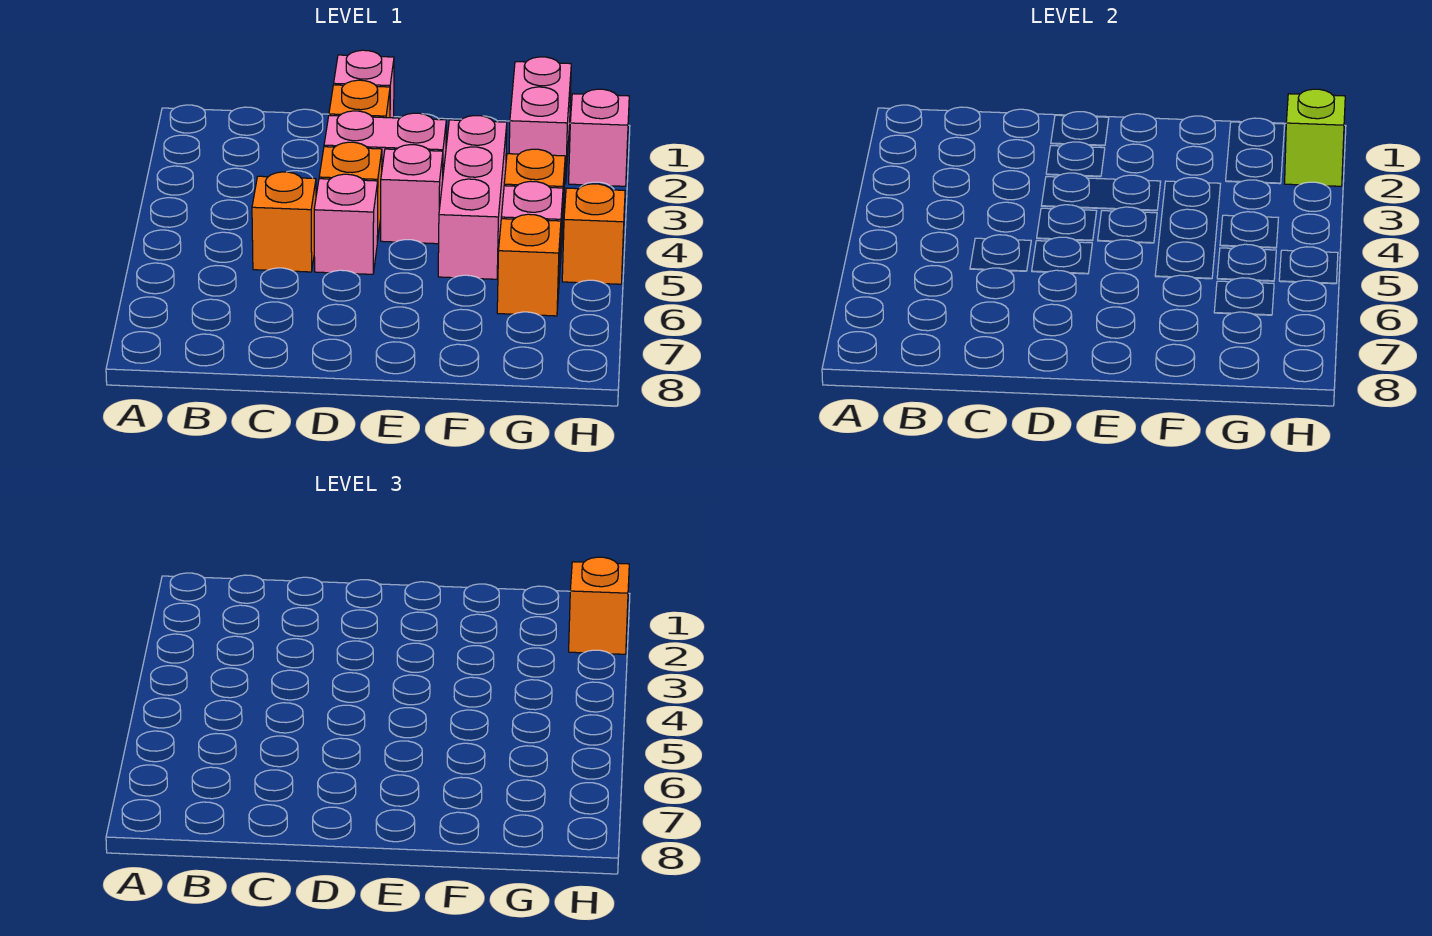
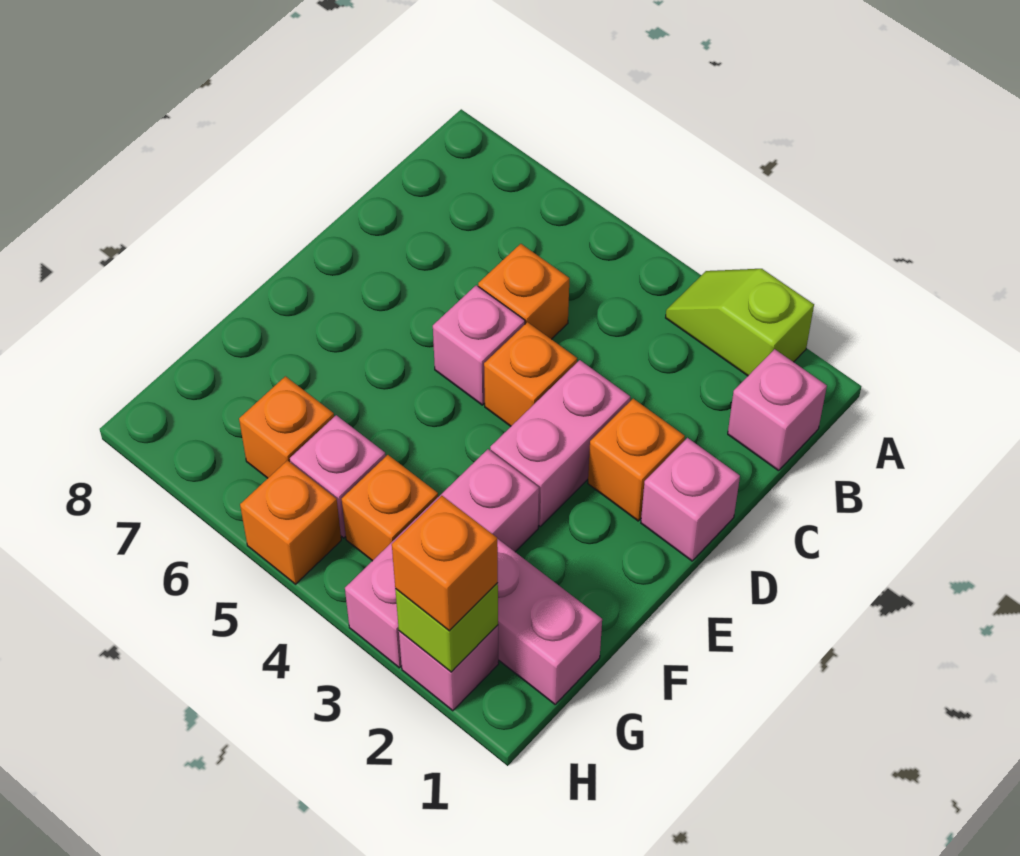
none -> lime slope A2:A3 level 1 top 2
pink brick E4 level 1 -> pink brick B1 level 1
pink brick F3:F5 level 1 -> pink brick F3:H3 level 1

